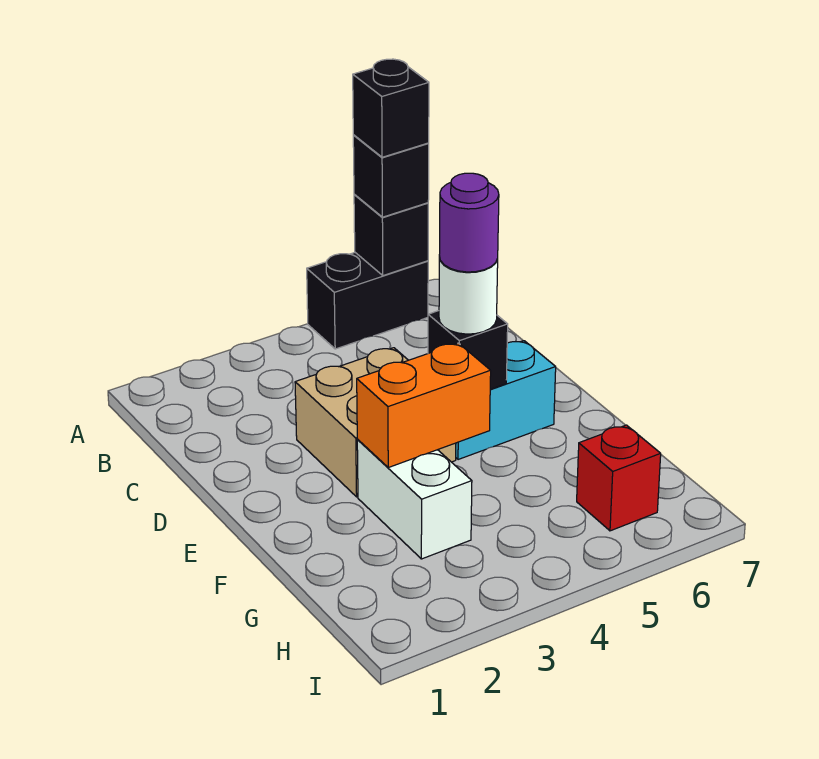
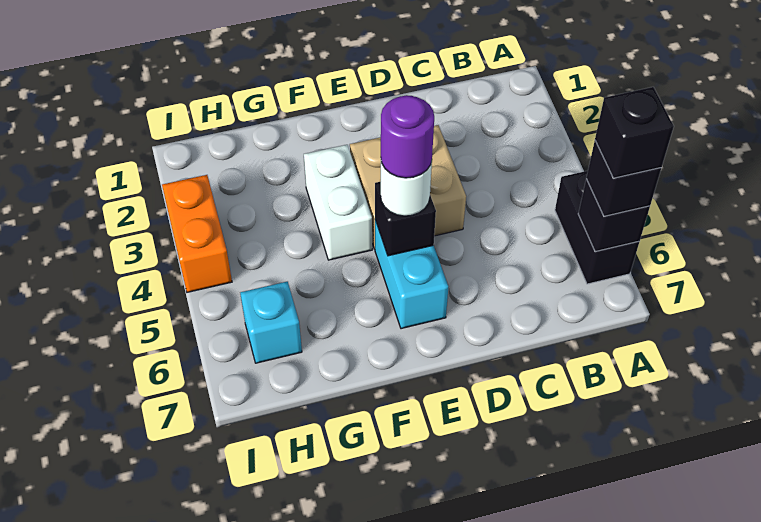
white brick F3:G3 level 1 -> white brick F3:F4 level 1
orange brick F3:F4 level 2 -> orange brick I3:I4 level 1
red brick H6 level 1 -> cyan brick H6 level 1

